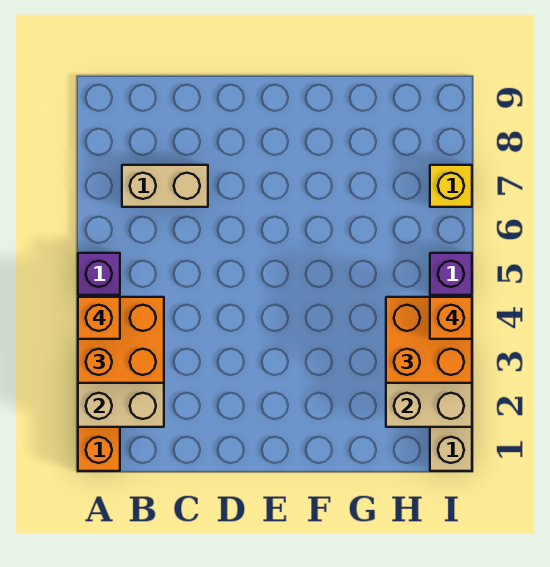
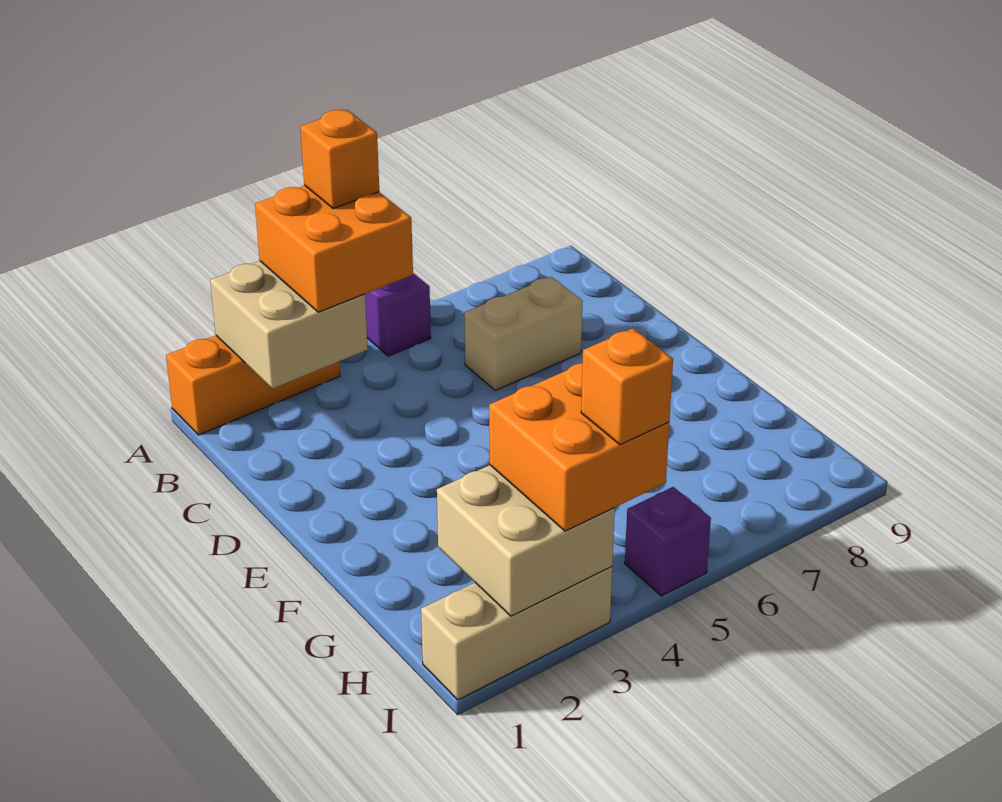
tan brick B7:C7 level 1 -> tan brick C6:C7 level 1
yellow brick I7 level 1 -> none

